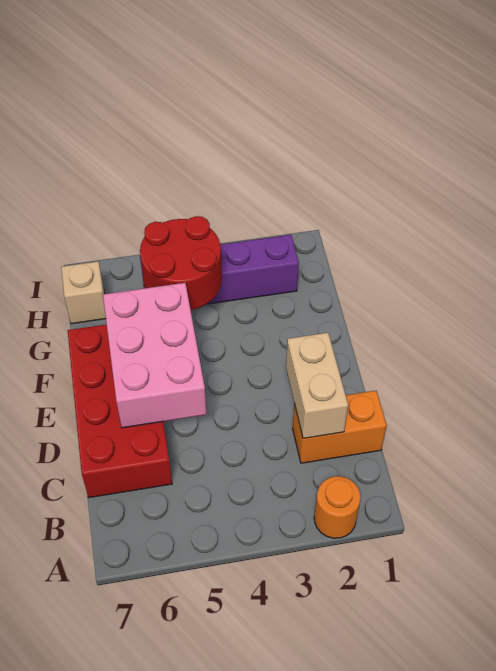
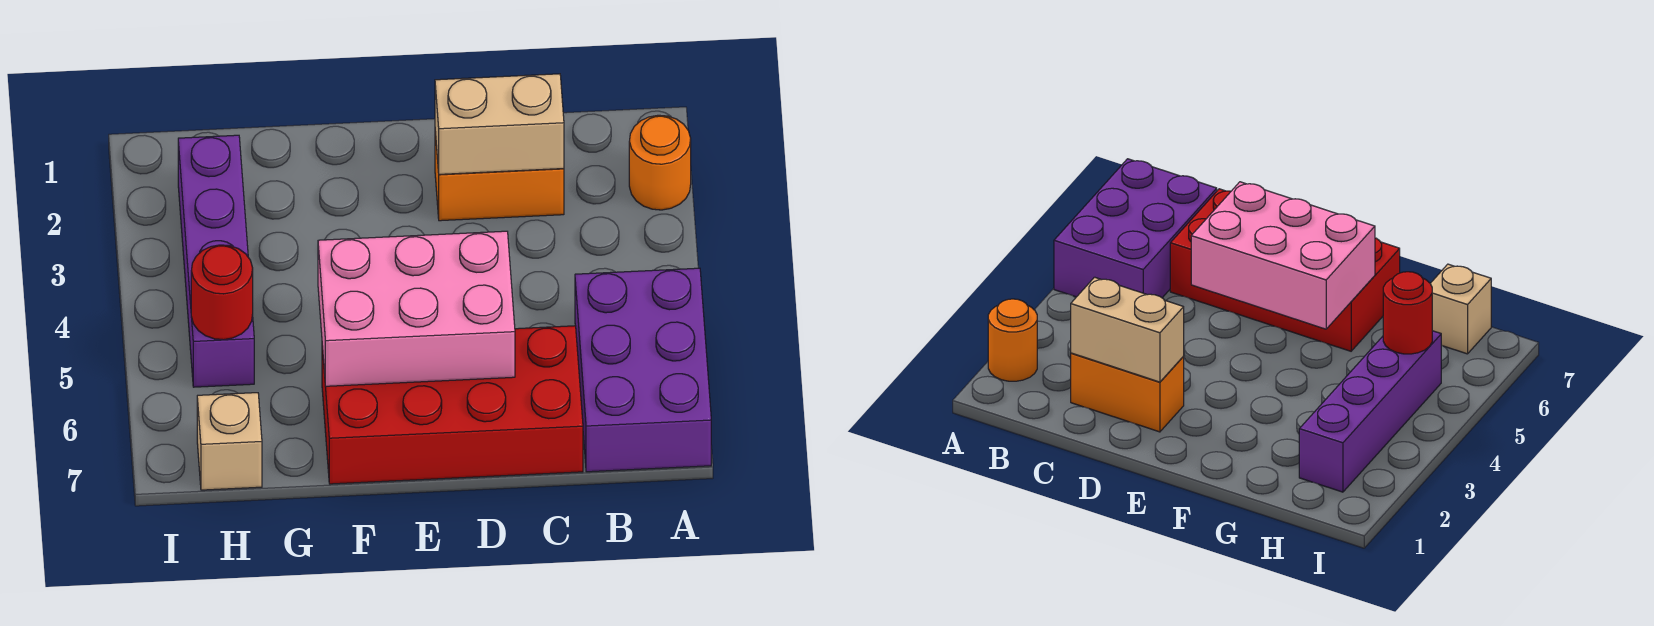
none -> purple brick A5:B7 level 1
orange brick C1:C2 level 1 -> orange brick C2:D2 level 1
red round brick G4:H5 level 2 -> red round brick H5 level 2

